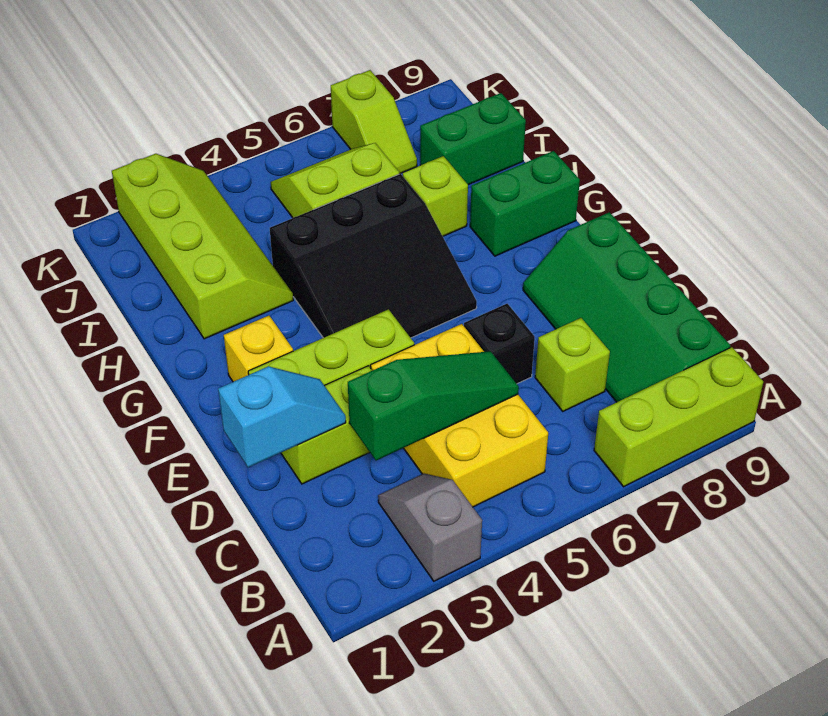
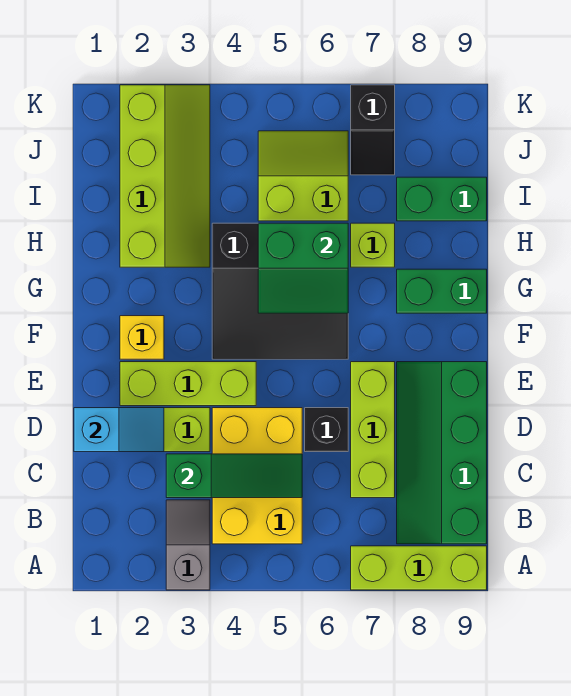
lime brick C7 level 1 -> lime brick C7:E7 level 1
none -> green slope G5:H6 level 2 top H
lime slope J7:K7 level 1 top K -> black slope J7:K7 level 1 top K

